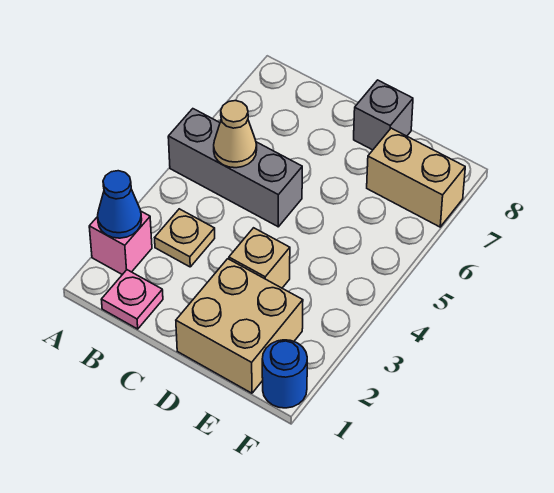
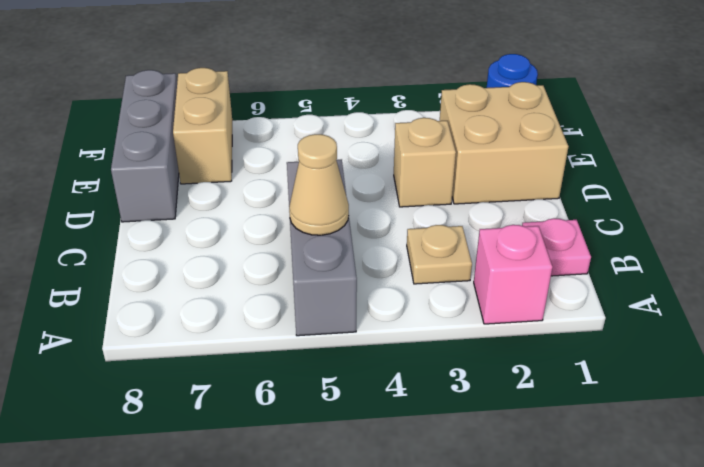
blue cone A2 level 2 -> none
grey brick D8 level 1 -> grey brick D8:F8 level 1

